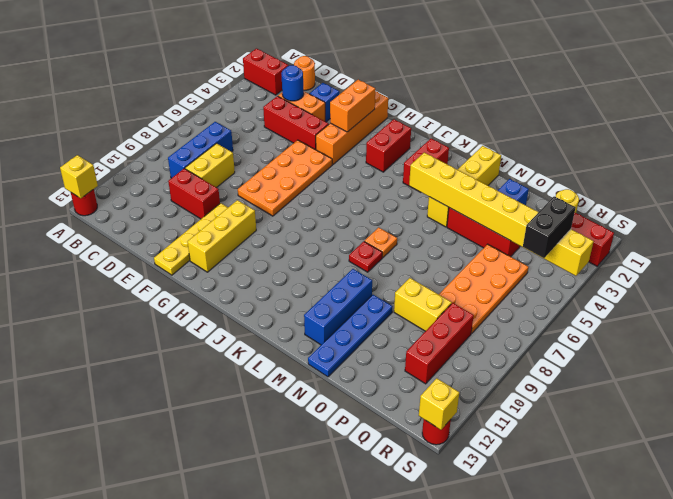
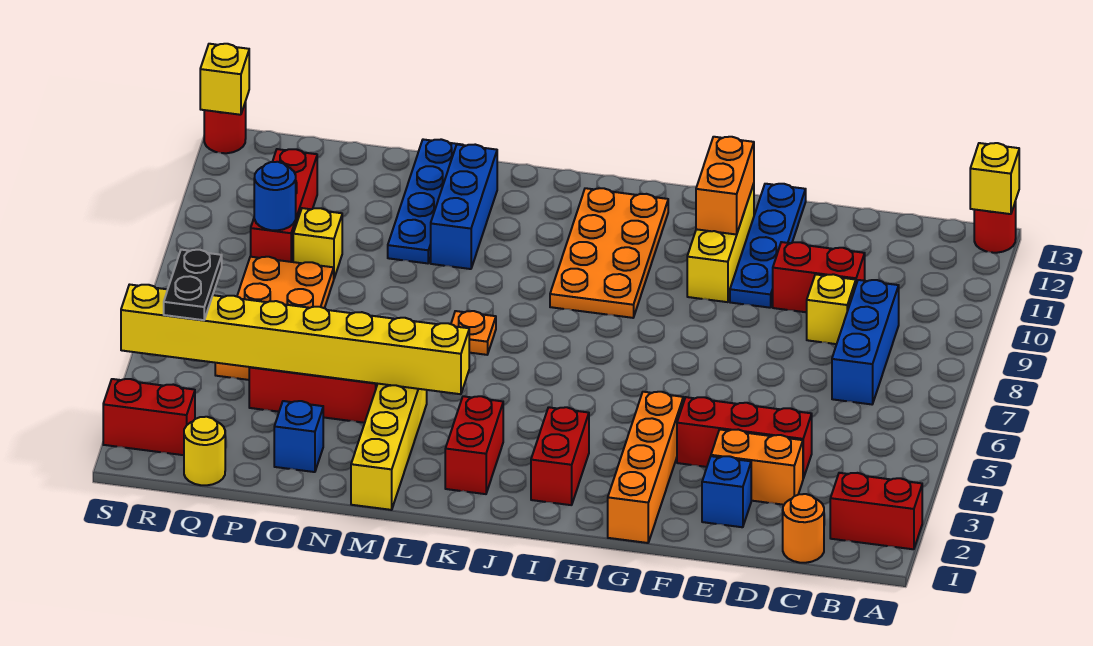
blue round brick D3 level 2 -> blue round brick Q9 level 2
yellow brick D8:D9 level 1 -> yellow brick D9 level 1
orange plate F5:G8 level 1 -> orange plate I9:J12 level 1
yellow plate F10:F13 level 1 -> blue plate F10:F13 level 1
orange brick G2:G3 level 2 -> orange brick G11:G12 level 2
red plate L8 level 1 -> none
yellow brick O9:P9 level 1 -> yellow brick P9 level 1
black brick R4:R5 level 3 -> black plate R4:R5 level 3

